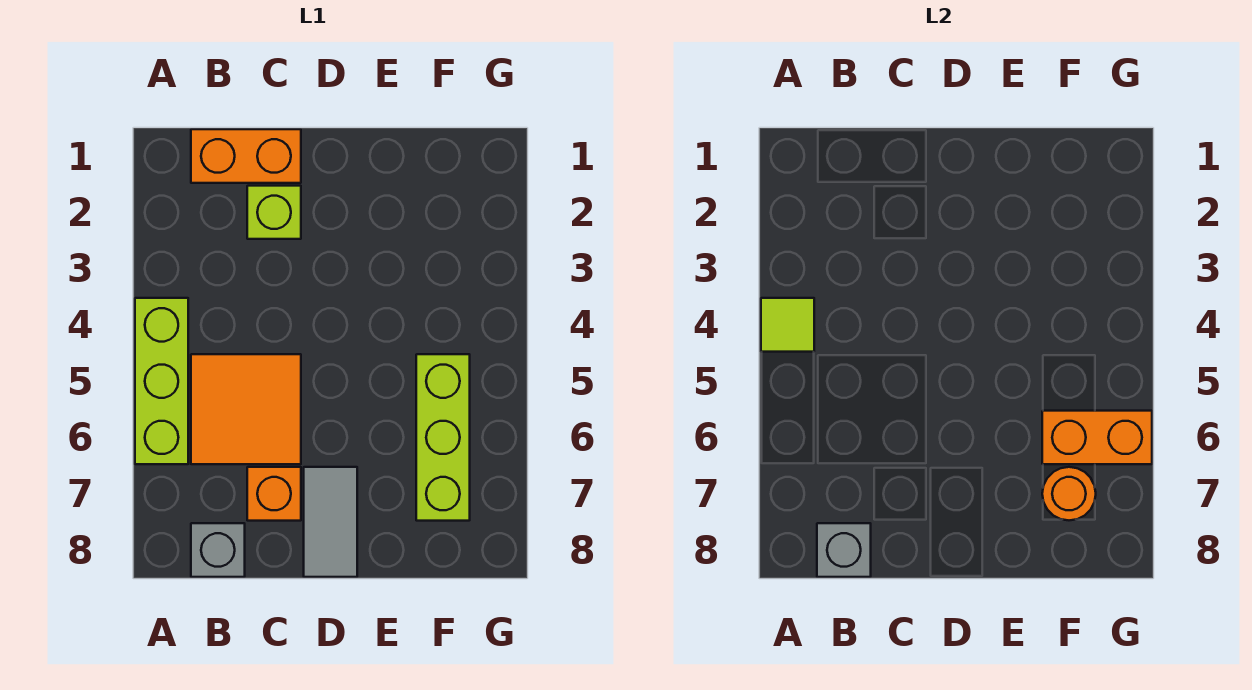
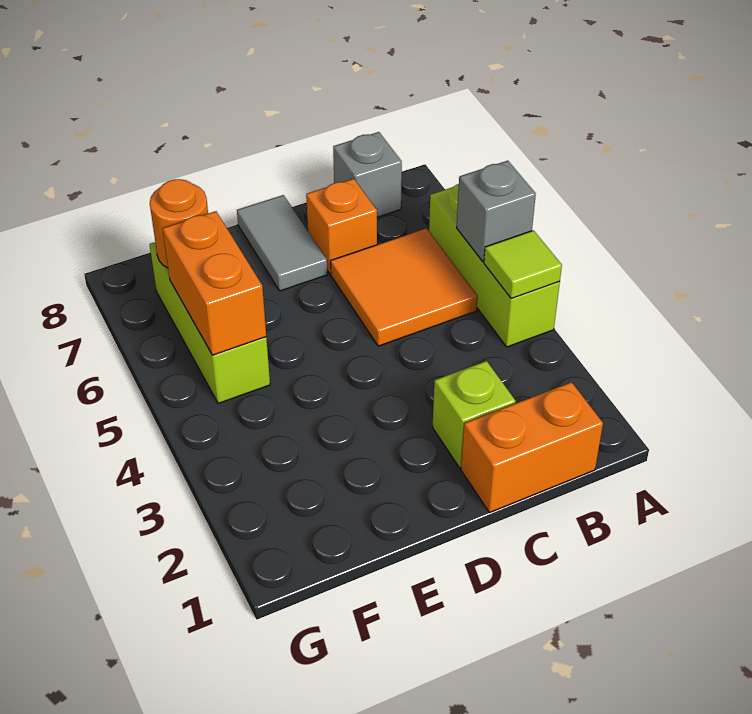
grey brick B8 level 2 -> grey brick A5 level 2
orange brick F6:G6 level 2 -> orange brick F5:F6 level 2

